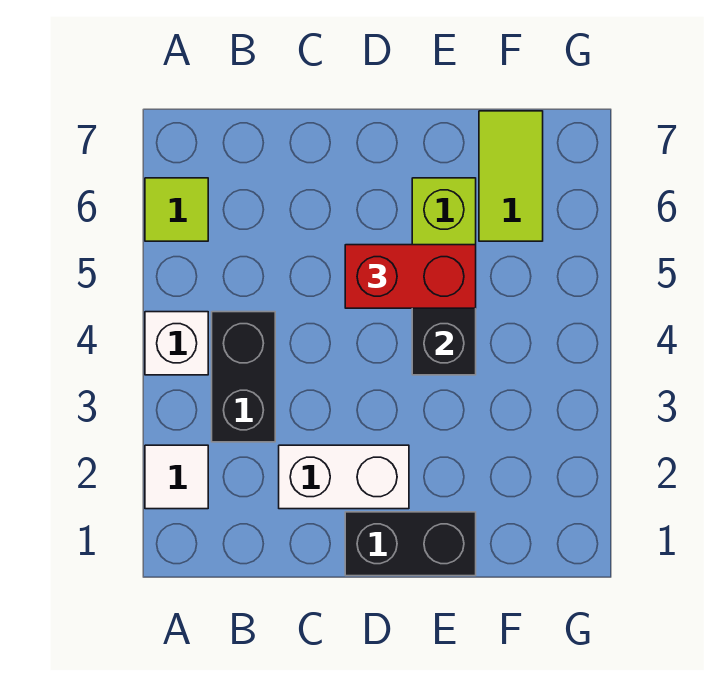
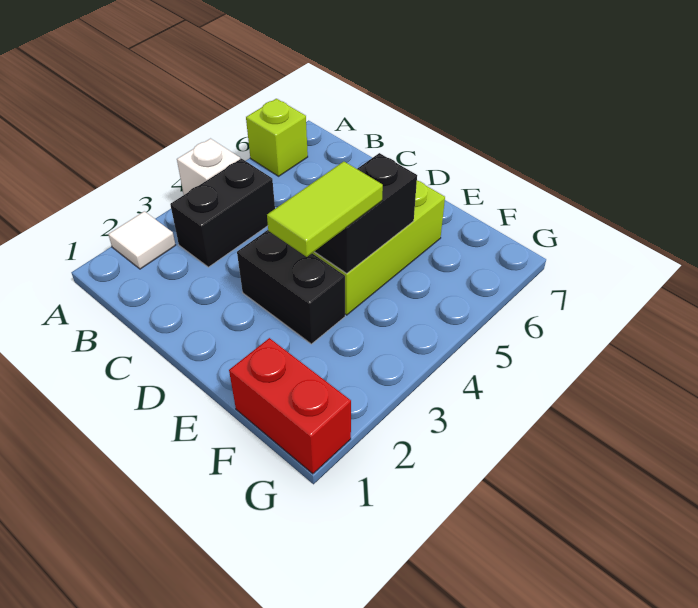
lime tile A6 level 1 -> lime brick A6 level 1
white brick C2:D2 level 1 -> none
black brick D1:E1 level 1 -> black brick D3:E3 level 1
red brick D5:E5 level 3 -> red brick F1:G1 level 1
lime tile F6:F7 level 1 -> lime tile E3:E4 level 3

